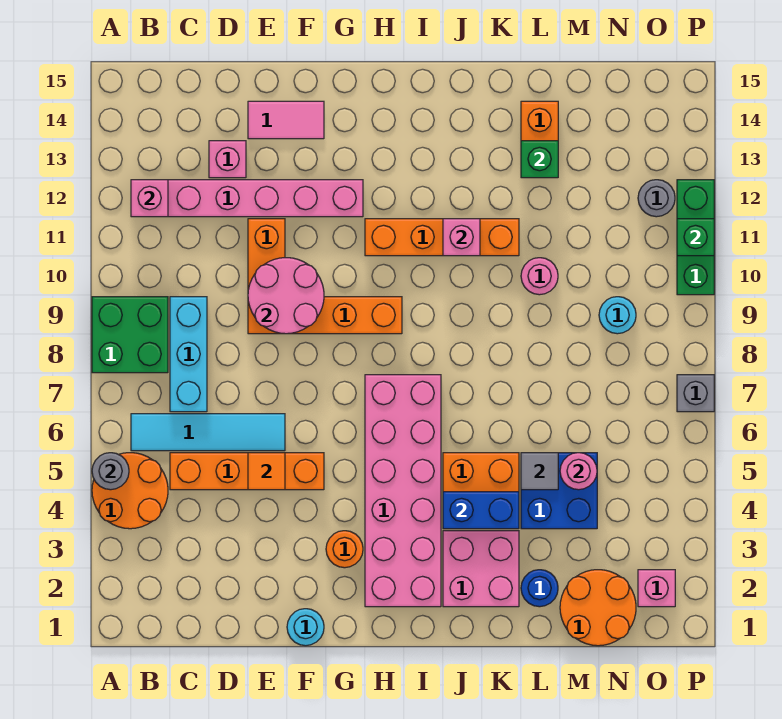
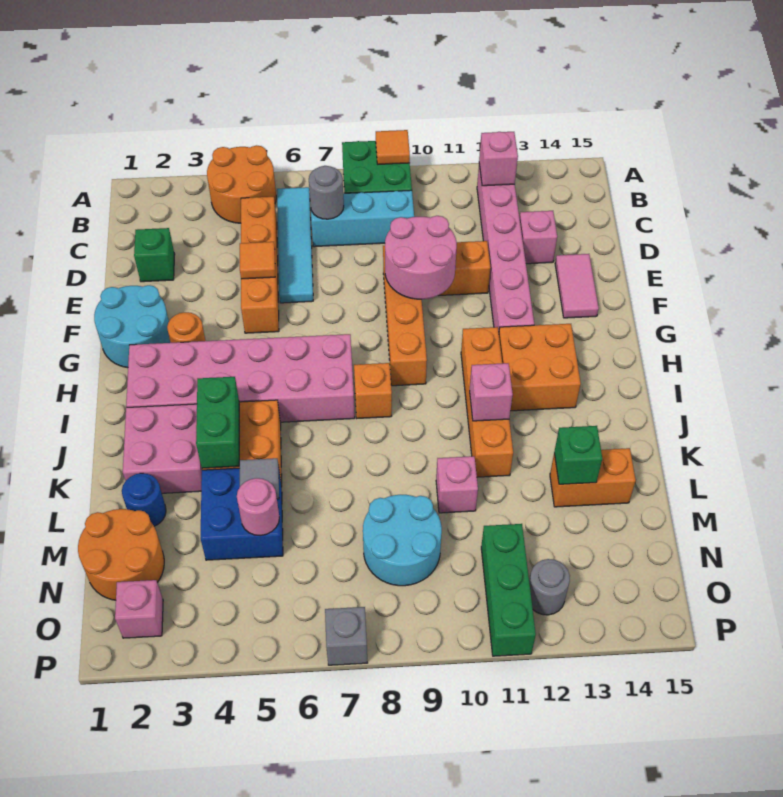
grey round brick A5 level 2 -> grey round brick C7 level 2
none -> orange tile A9 level 2
cyan round brick F1 level 1 -> cyan round brick F1:G2 level 1
none -> orange brick H12:I13 level 1
none -> orange brick I8 level 1
blue brick J4:K4 level 2 -> green brick J4:K4 level 2
pink round brick L10 level 1 -> pink brick L10 level 1
cyan round brick N9 level 1 -> cyan round brick M8:N9 level 1
green brick P10:P12 level 1 -> green brick N11:P11 level 1
green brick P11 level 2 -> green brick D2 level 1

